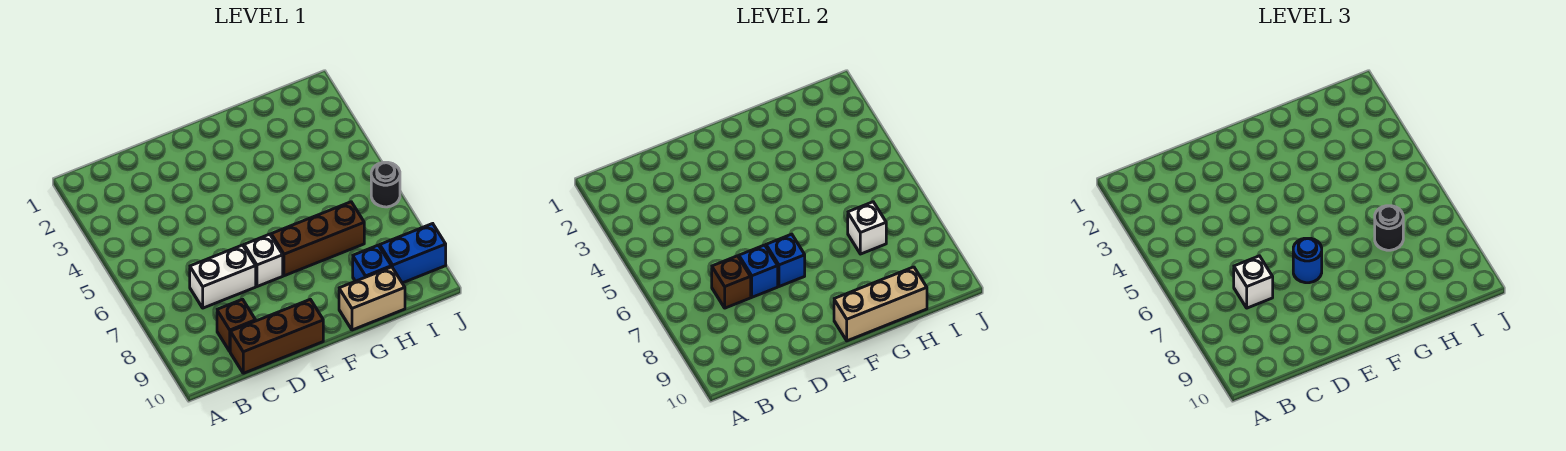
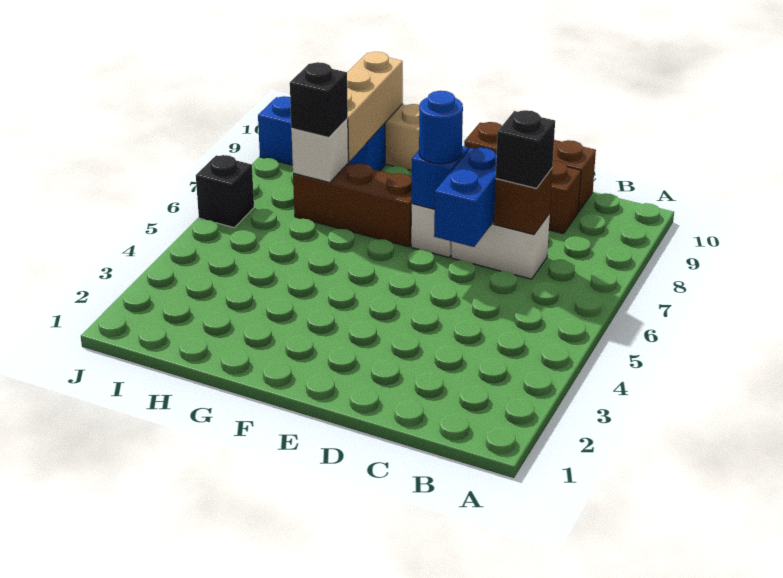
white brick C7 level 3 -> black brick C7 level 3
blue brick D7 level 2 -> blue brick D6:D7 level 2
tan brick F10:H10 level 2 -> tan brick H8:H10 level 2
black round brick H7 level 3 -> black brick H7 level 3
black round brick J6 level 1 -> black brick J6 level 1

